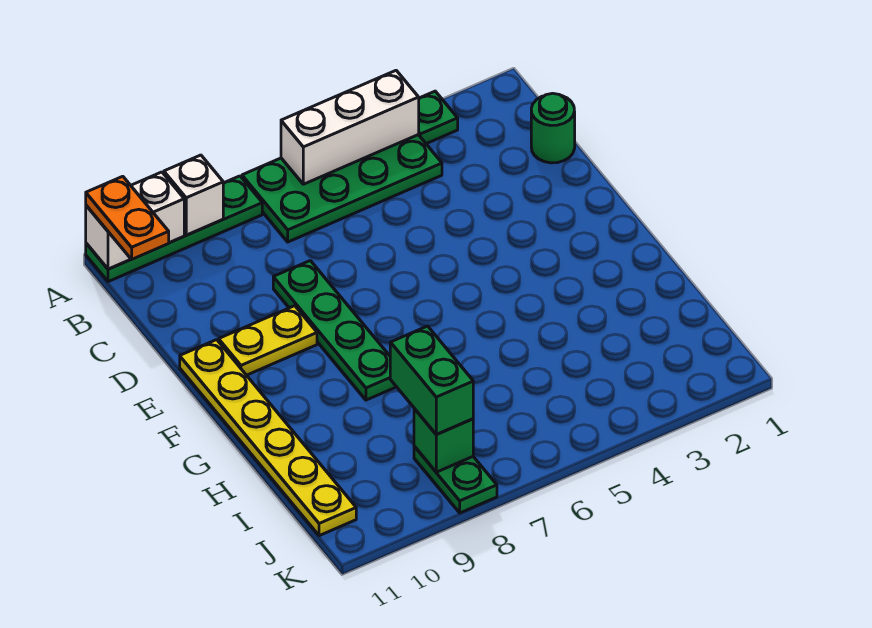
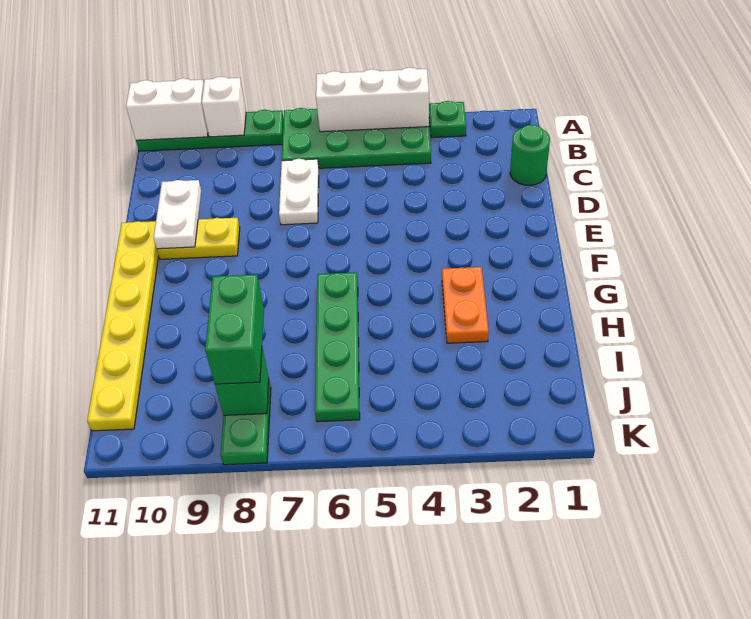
orange plate A11:B11 level 3 -> orange plate G3:H3 level 1
none -> white plate C7:D7 level 1
green plate D8:G8 level 1 -> green plate G6:J6 level 1
none -> white plate D10:E10 level 2

